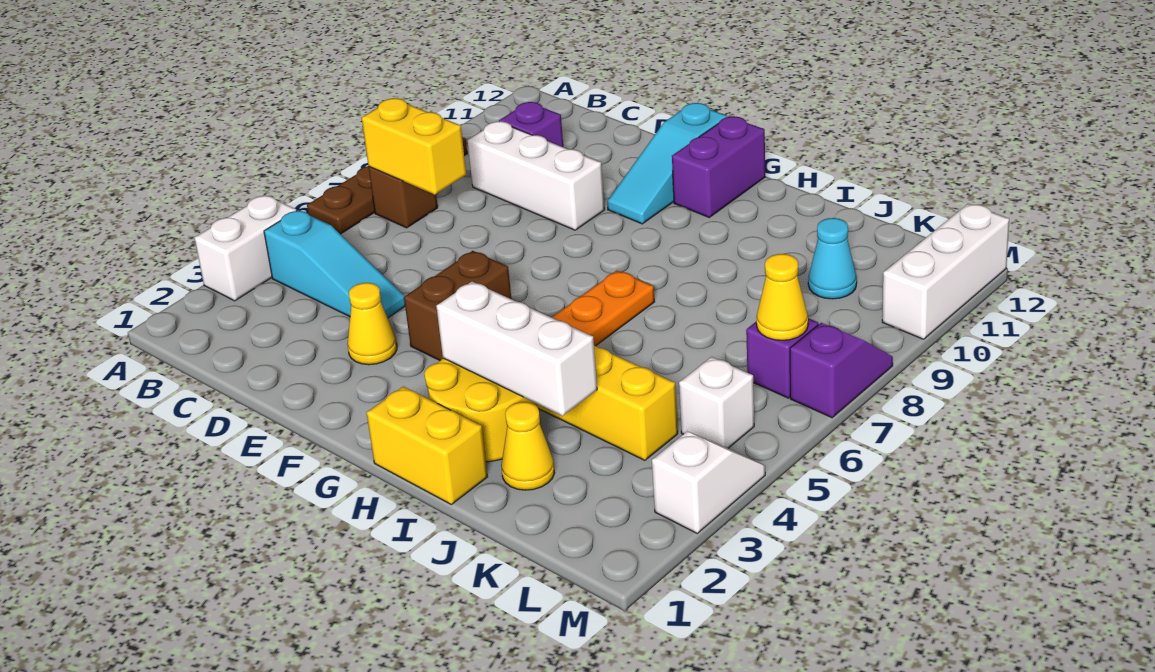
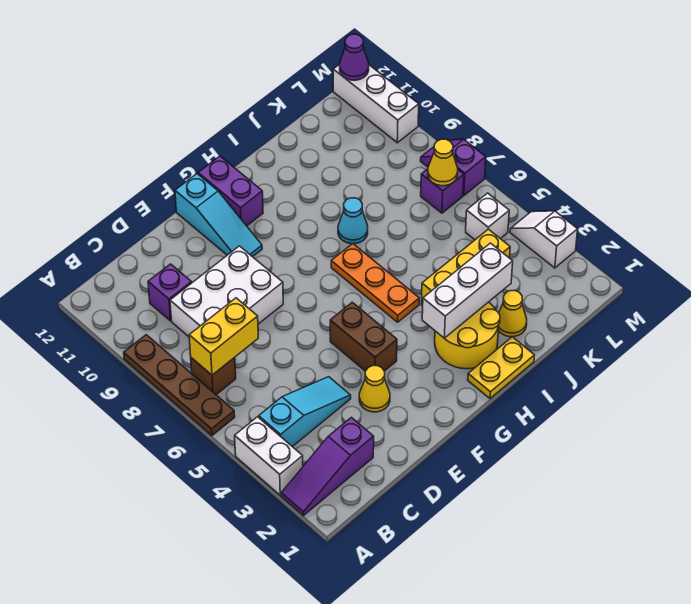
none -> purple slope A2:C2 level 1 top C
white brick C9:E9 level 1 -> white brick C8:E9 level 1
yellow brick H1:I1 level 1 -> yellow plate H1:I1 level 1
cyan cone K10 level 1 -> cyan cone I8 level 1
none -> purple cone M12 level 2

